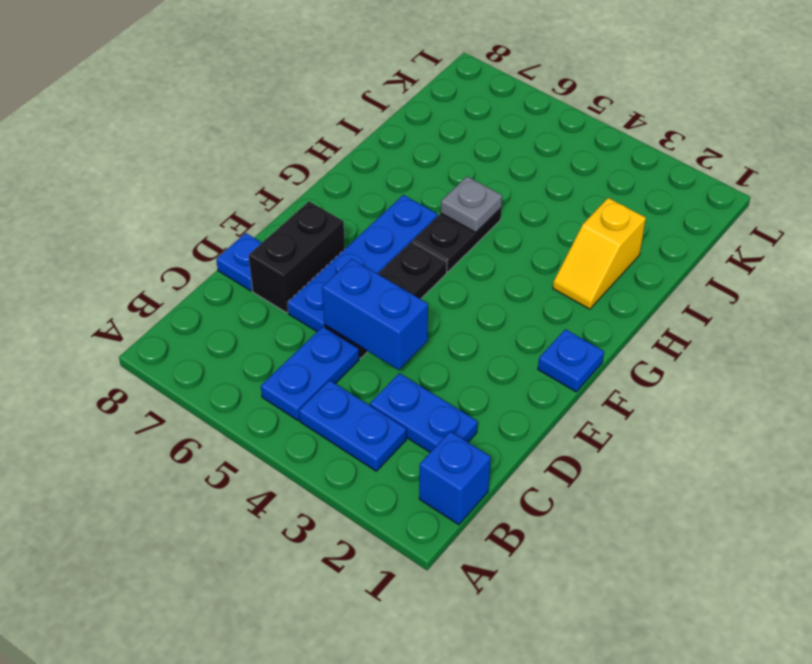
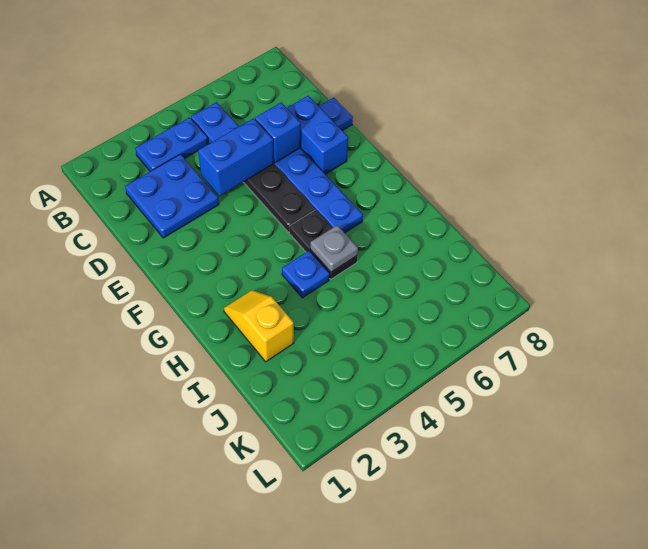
blue brick B1 level 1 -> blue brick D6 level 2
blue plate C2:C3 level 1 -> blue plate C2:D3 level 1
black brick D7:E7 level 1 -> blue brick D7:E7 level 1
blue plate F1 level 1 -> blue plate H4 level 1

